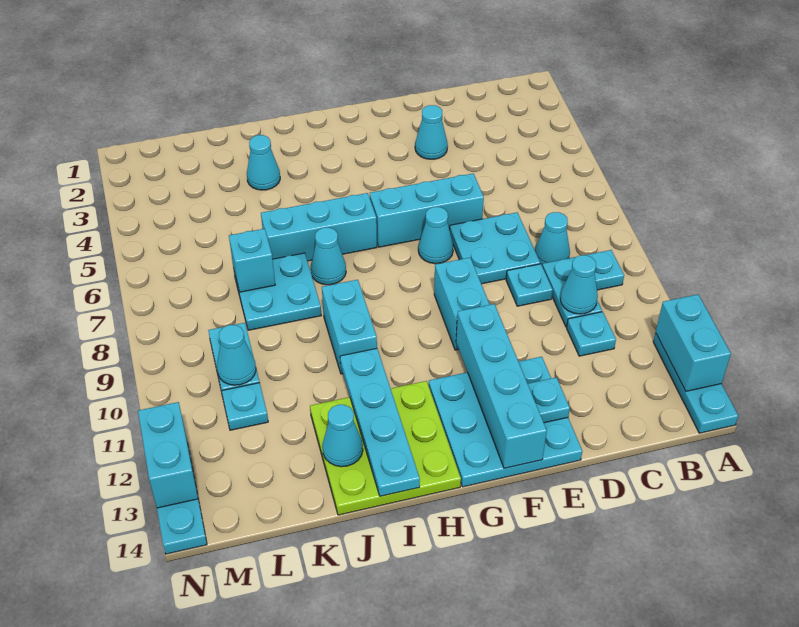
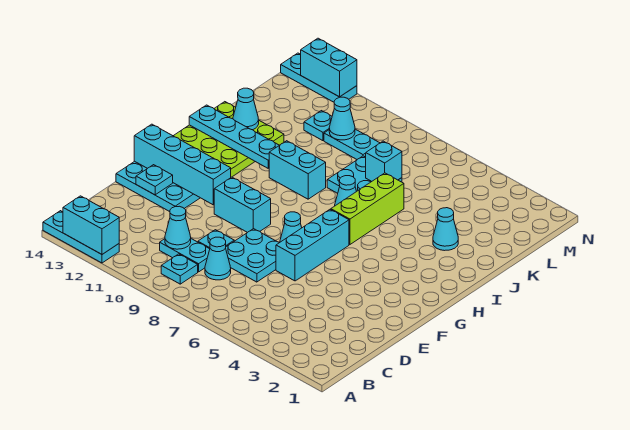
cyan plate C11 level 1 -> none
cyan cone E3 level 1 -> none
cyan brick H6:J6 level 1 -> lime brick H6:J6 level 1

